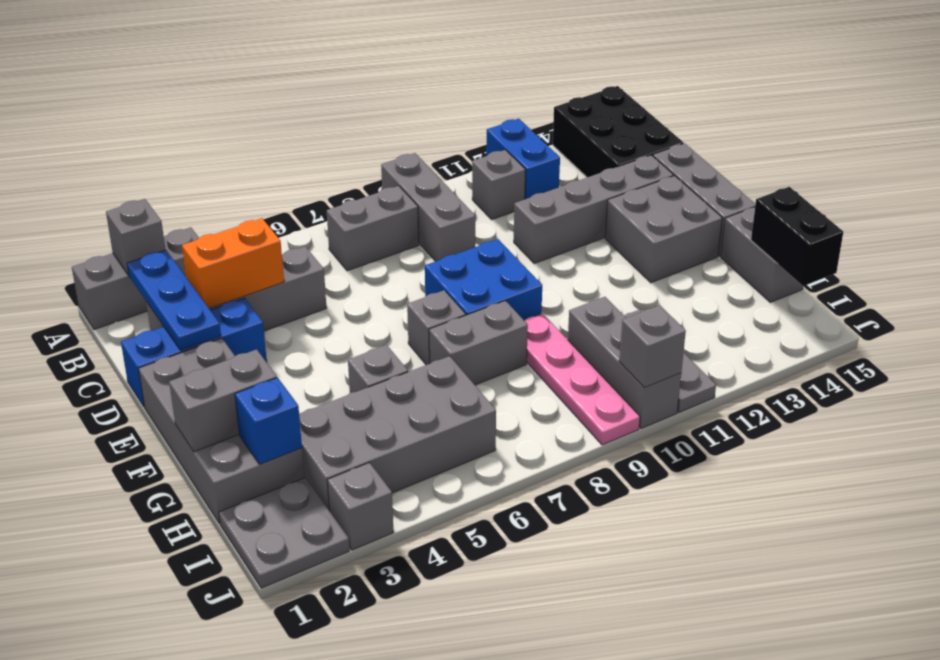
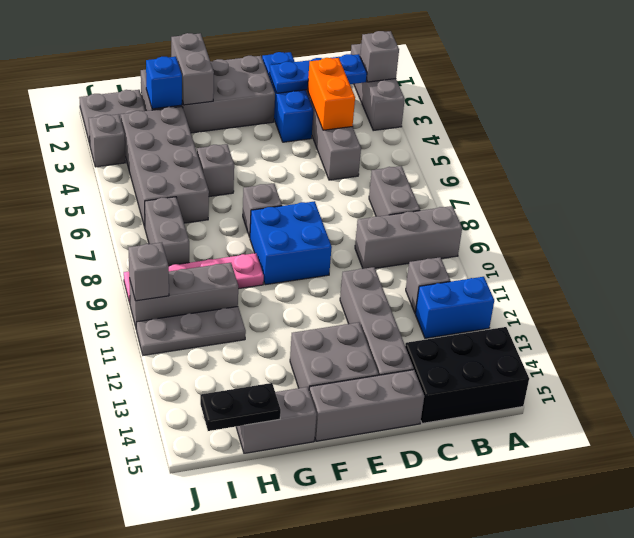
grey brick G7:G8 level 1 -> grey brick I7:I8 level 1
black brick H15:I15 level 2 -> black plate H15:I15 level 2

